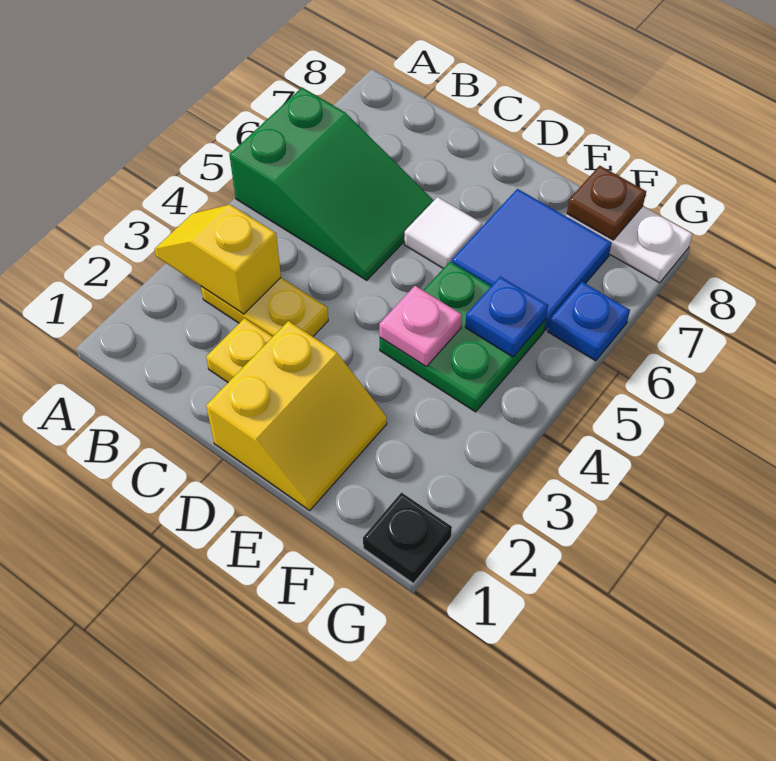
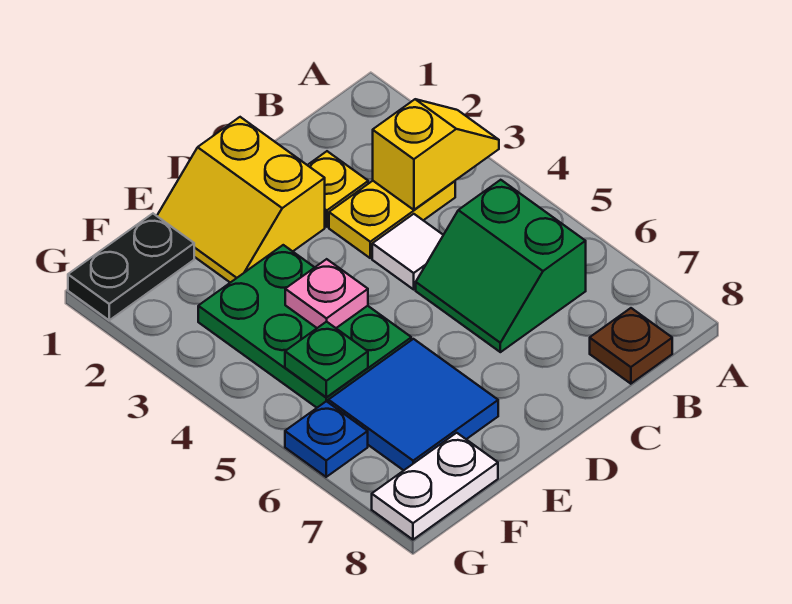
green slope A5:C6 level 1 top A -> green slope B5:C6 level 1 top B
white tile D6 level 1 -> white tile C4 level 1
green plate E4:F5 level 1 -> green plate E3:F5 level 1
blue plate F5 level 2 -> green plate F5 level 2
brown plate F8 level 2 -> brown plate B8 level 1
black plate G1 level 1 -> black plate F1:G1 level 1

